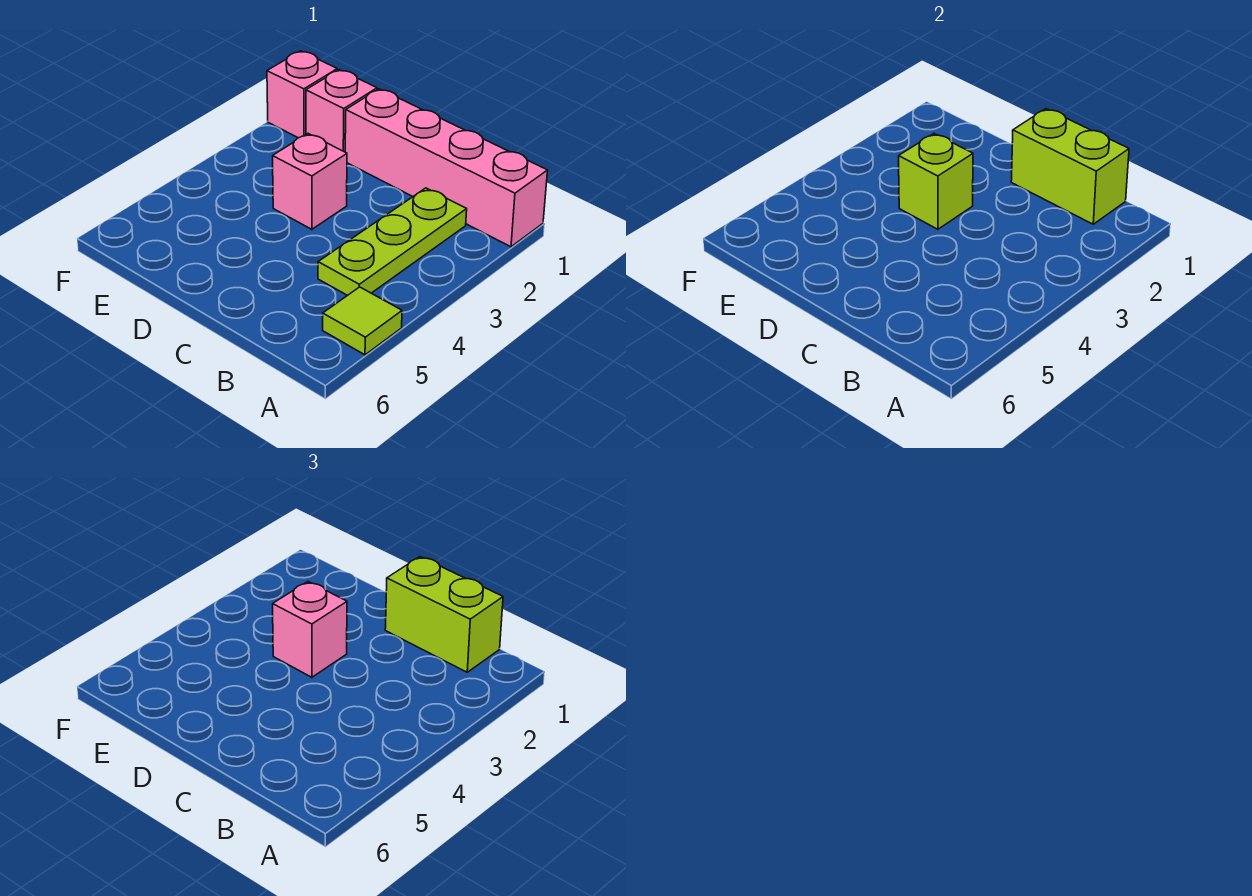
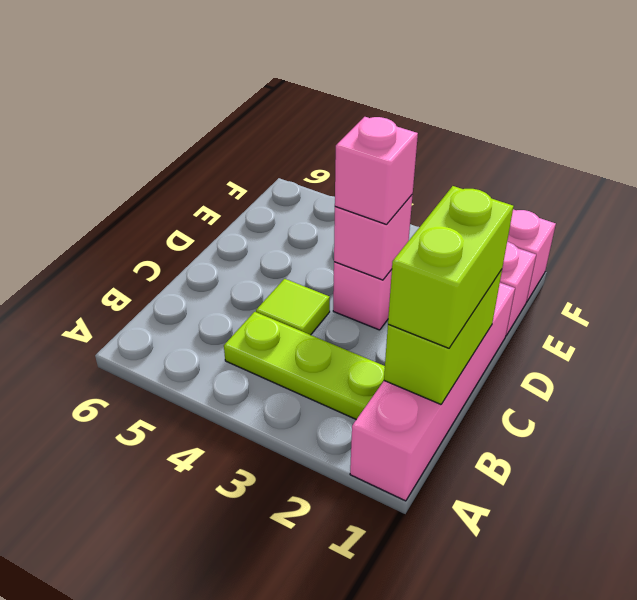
lime tile A5 level 1 -> lime tile C4 level 1
lime brick D3 level 2 -> pink brick D3 level 2

